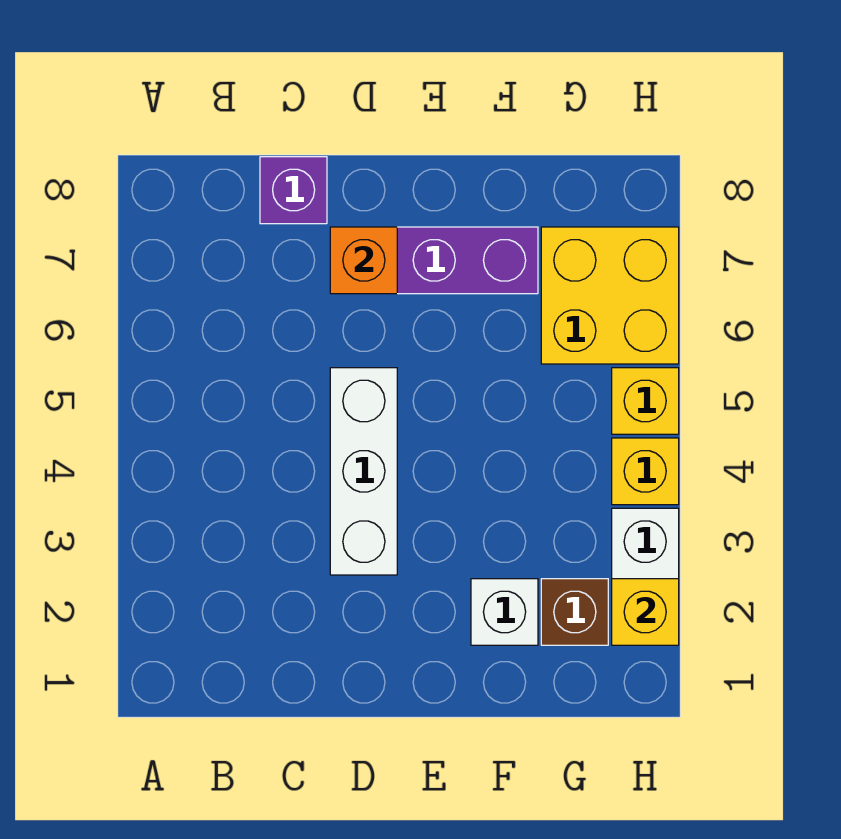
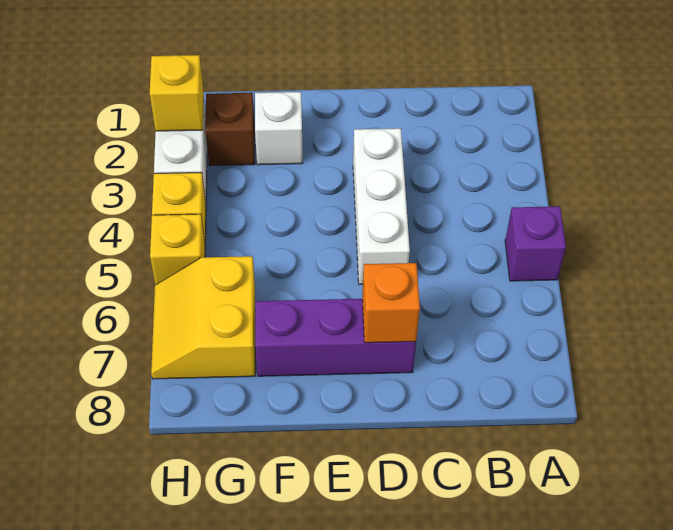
purple brick C8 level 1 -> purple brick A5 level 1
yellow brick G6:H7 level 1 -> yellow slope G6:H7 level 1 top G

